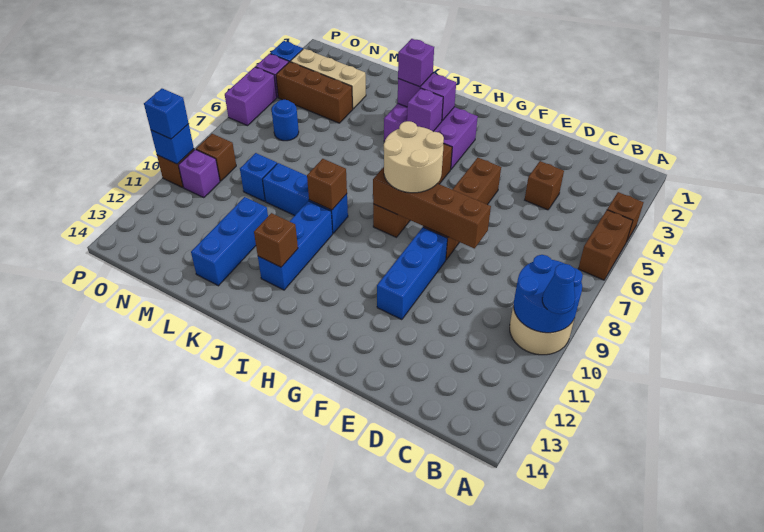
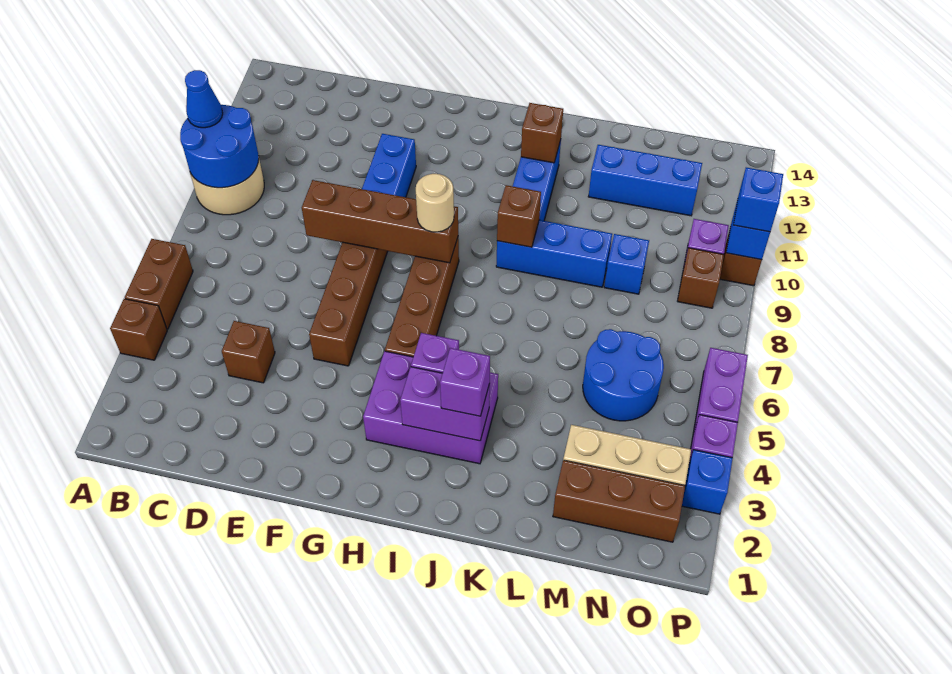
tan round brick G7:H8 level 3 -> tan round brick H8 level 3
blue brick L11:L13 level 1 -> blue brick L12:N12 level 1
brown brick M4:O4 level 1 -> brown brick M2:O2 level 1
blue round brick N6 level 1 -> blue round brick M5:N6 level 1

